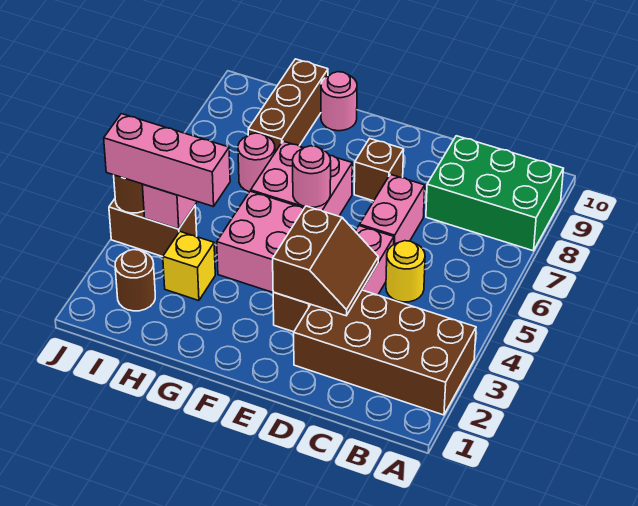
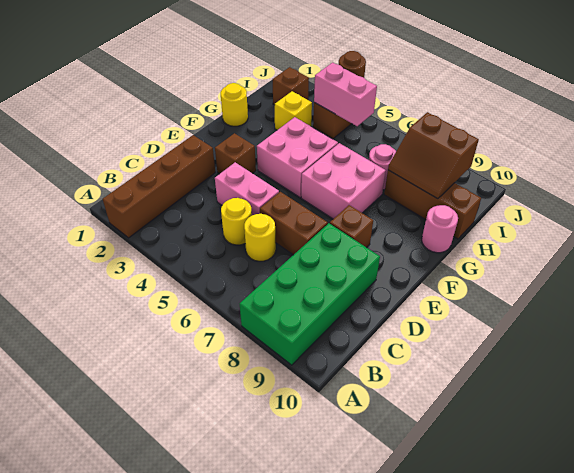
brown brick A2:D3 level 1 -> brown brick A2:D2 level 1
green brick A8:C9 level 1 -> green brick A8:D9 level 1
none -> yellow round brick C6 level 1
brown slope D3:E4 level 2 top E -> brown slope H8:I9 level 2 top I
pink brick D6:D7 level 1 -> brown brick D6:D7 level 1
pink round brick F6 level 2 -> none
none -> yellow round brick G1 level 1
pink brick H4:J4 level 3 -> none
brown round brick I2 level 1 -> brown brick I2 level 1

